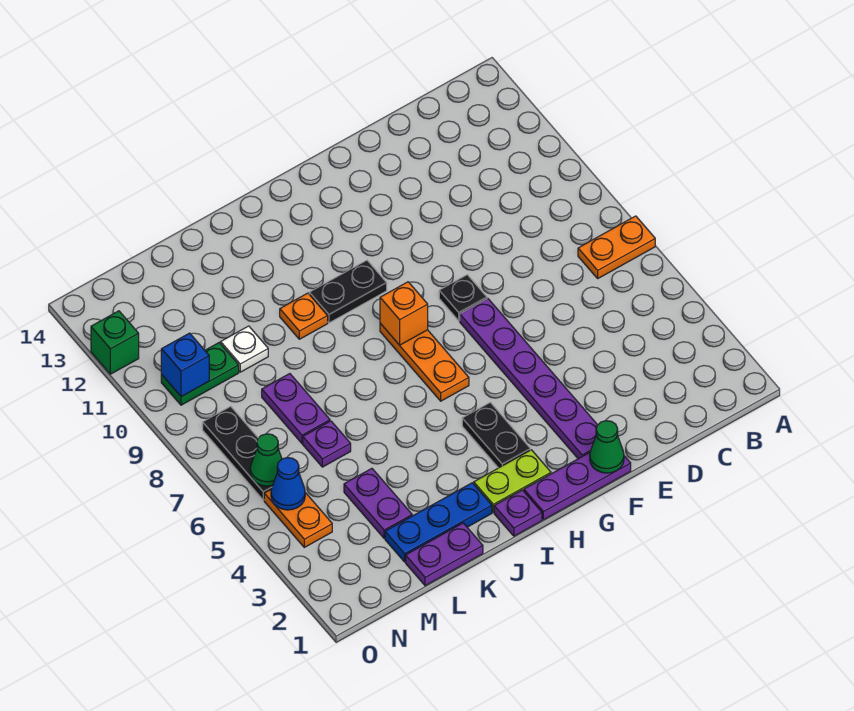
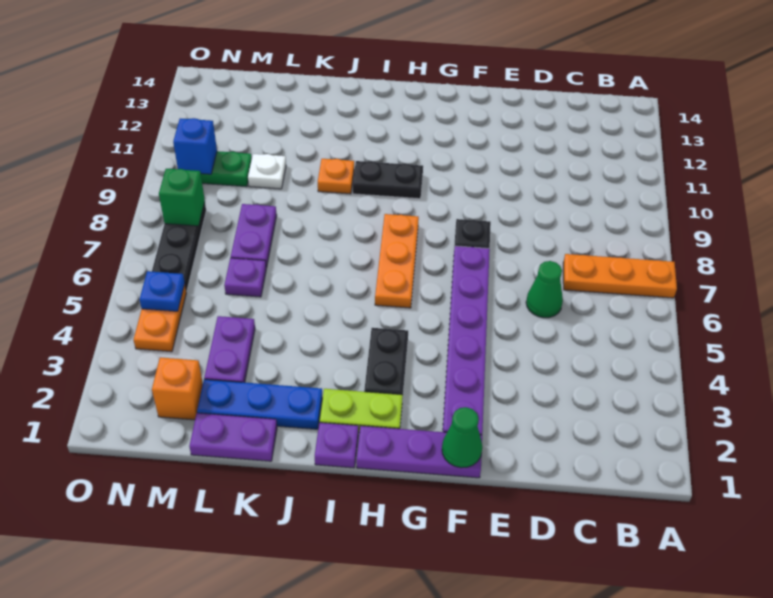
orange plate A7:B7 level 1 -> orange plate A7:C7 level 1
orange brick H8 level 2 -> orange brick M2 level 1
blue cone N5 level 2 -> blue plate N5 level 2
green cone N6 level 2 -> green cone D6 level 1
green brick O12 level 1 -> green brick N8 level 2

